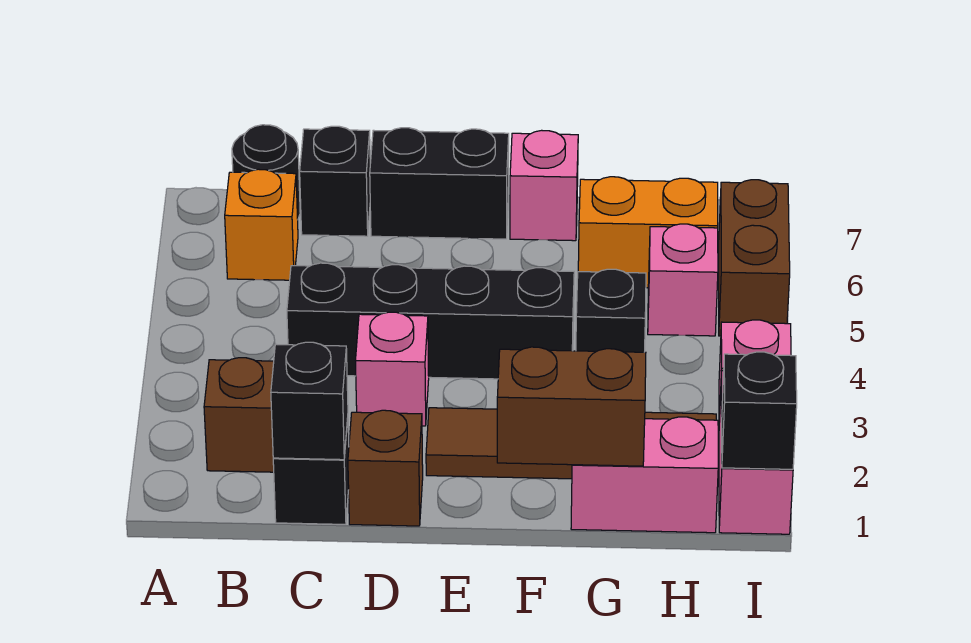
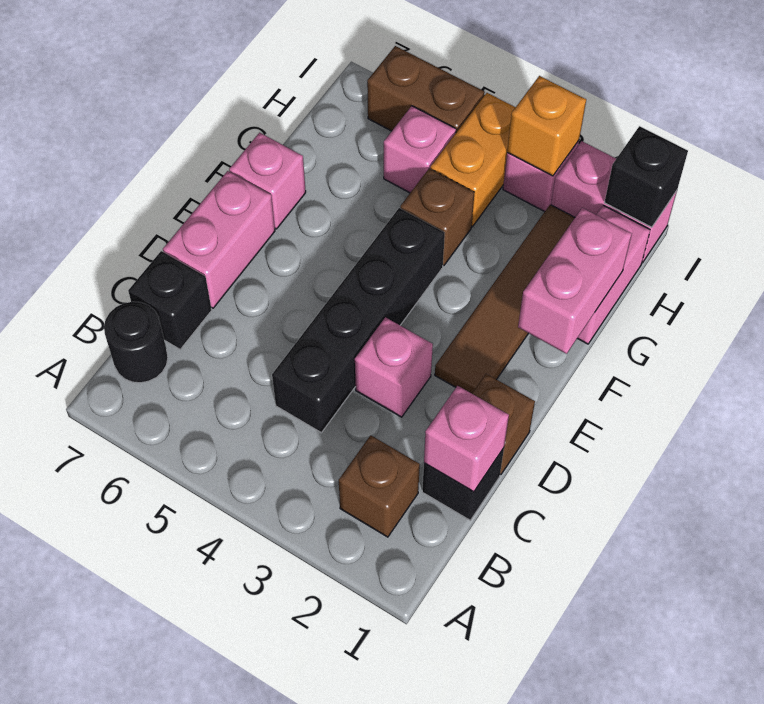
orange brick B6 level 1 -> orange brick I3 level 2
black brick C1 level 2 -> pink brick C1 level 2
black brick D7:E7 level 1 -> pink brick D7:E7 level 1
brown brick F1:G1 level 2 -> pink brick F1:G1 level 2
black brick G4 level 1 -> brown brick G4 level 1
orange brick G6:H6 level 1 -> orange brick H4:I4 level 1

